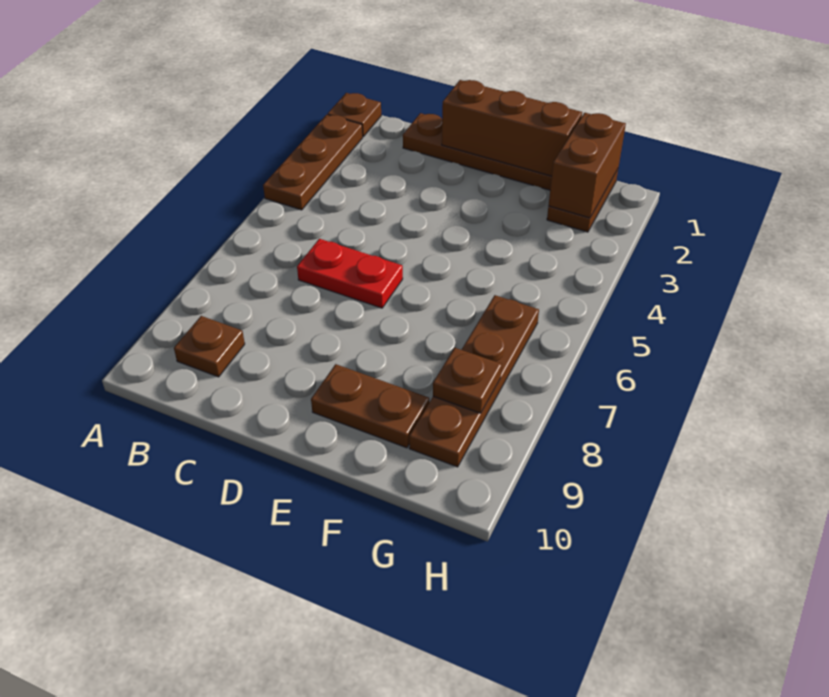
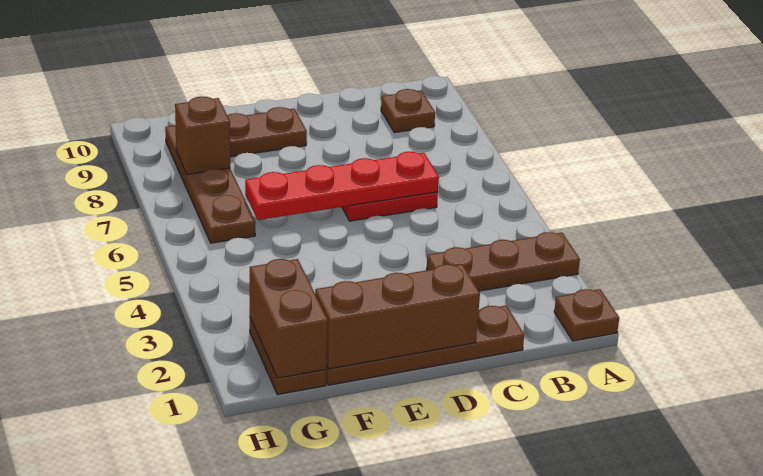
brown plate A2:A4 level 1 -> brown plate A3:C3 level 1
none -> red plate C6:F6 level 2
brown plate G8 level 2 -> brown brick G8 level 2

